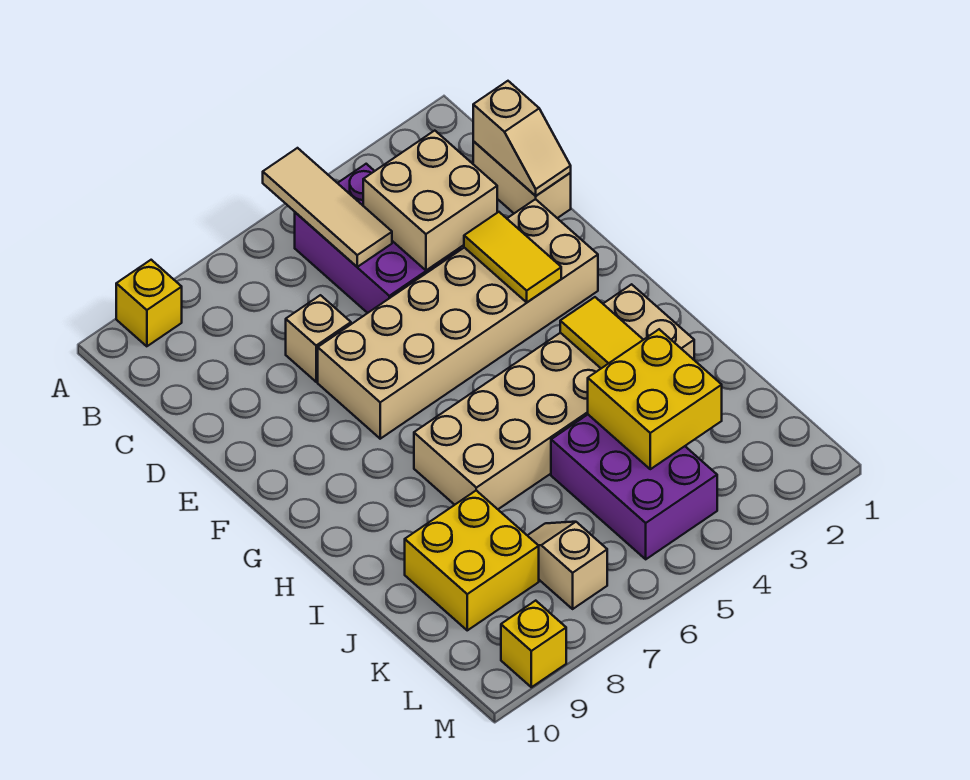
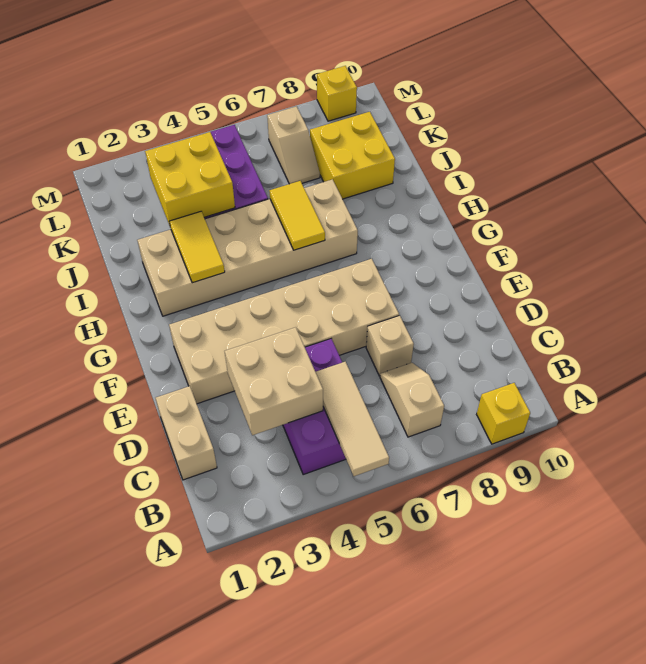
tan slope C1:D1 level 2 top C -> tan slope B7:C7 level 1 top B
yellow tile E3:F3 level 2 -> yellow tile H6:I6 level 2

